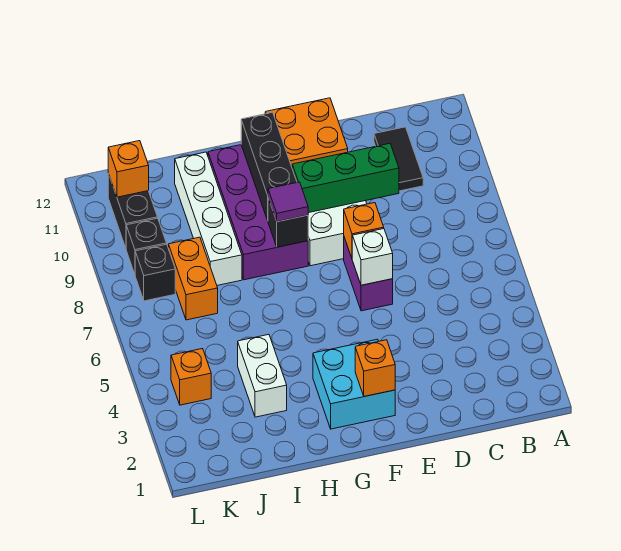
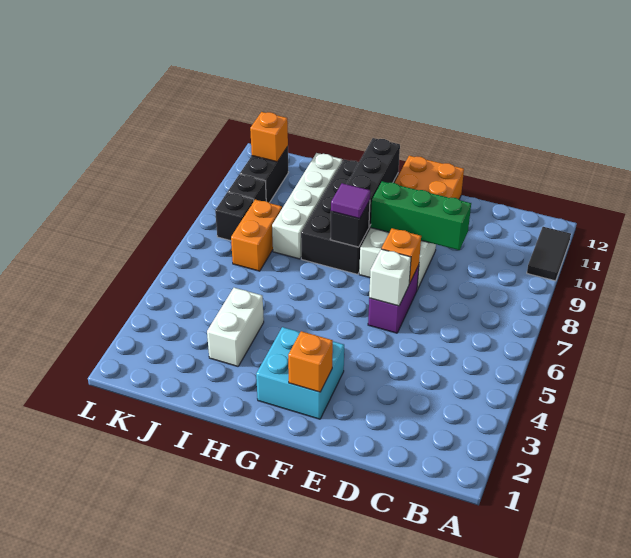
black tile C10:C11 level 1 -> black tile A10:A11 level 1
purple brick G8:H11 level 1 -> black brick G8:H11 level 1
orange brick K4 level 1 -> none

